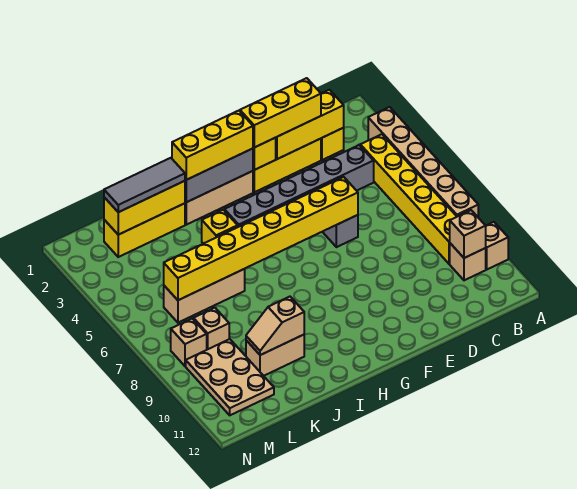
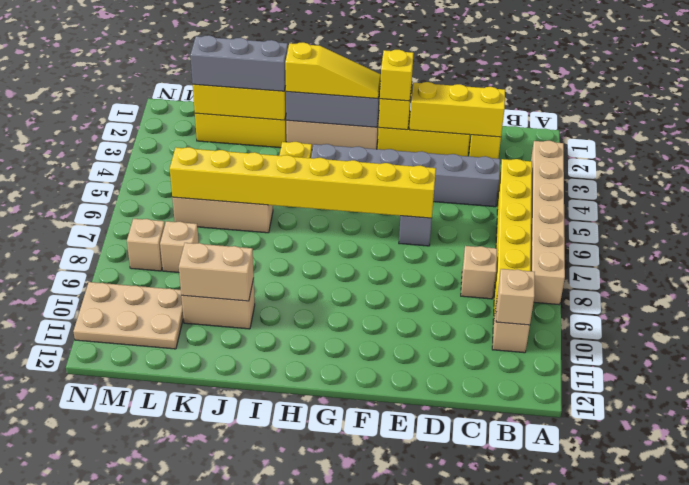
tan brick A10 level 1 -> tan brick C8 level 1
yellow brick D2:F2 level 3 -> yellow brick F2 level 3
yellow brick G2:I2 level 3 -> yellow slope G2:I2 level 3 top I
grey tile J2:L2 level 3 -> grey brick J2:L2 level 3
tan slope J10:K10 level 2 top J -> tan brick J10:K10 level 2
tan plate L9:M11 level 1 -> tan plate L10:N11 level 1

